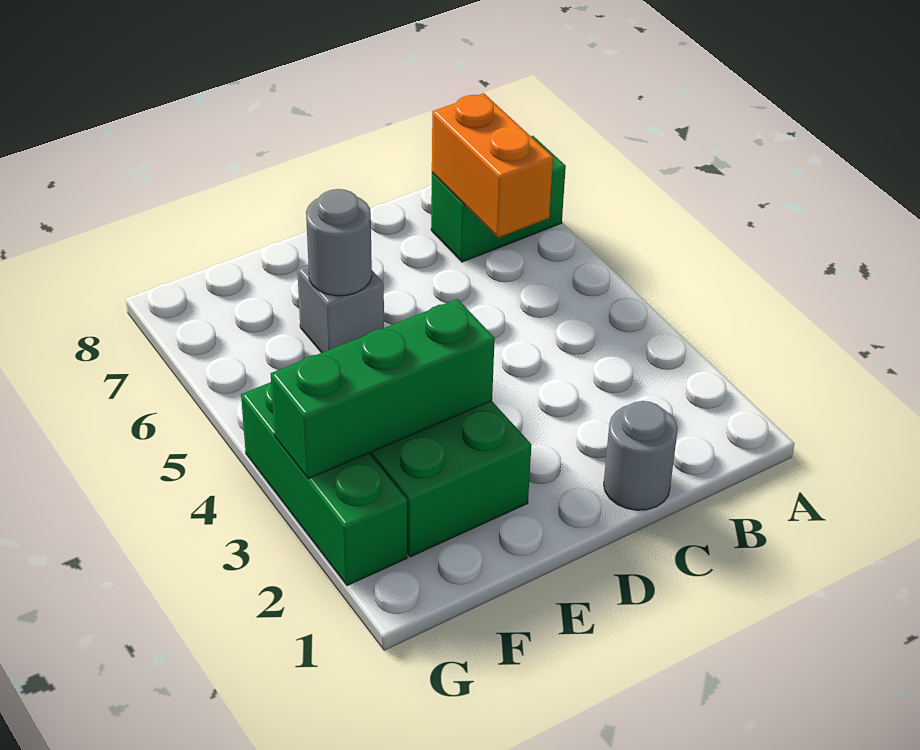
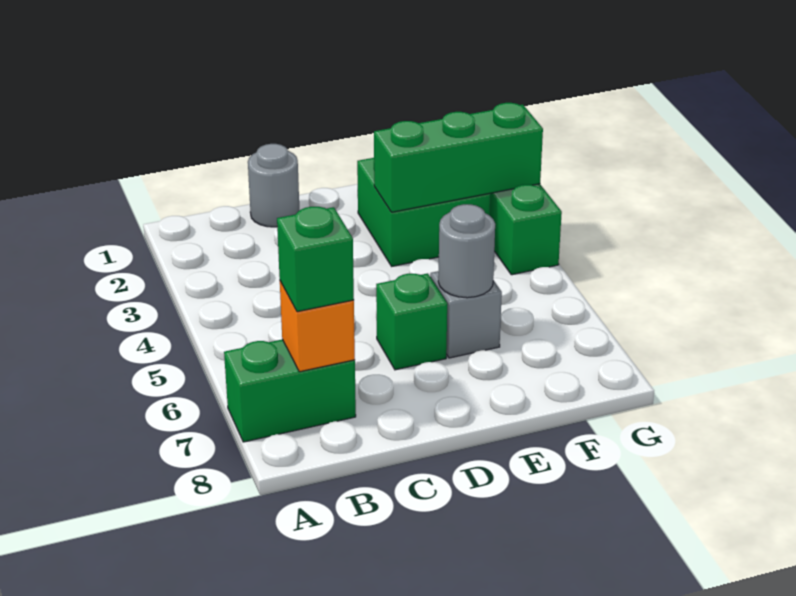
orange brick B6:B7 level 2 -> orange brick B7 level 2
none -> green brick B7 level 3
none -> green brick D6 level 1

